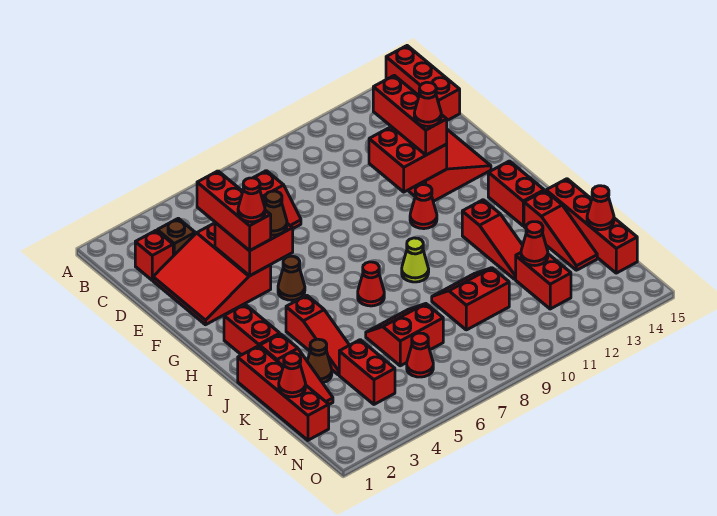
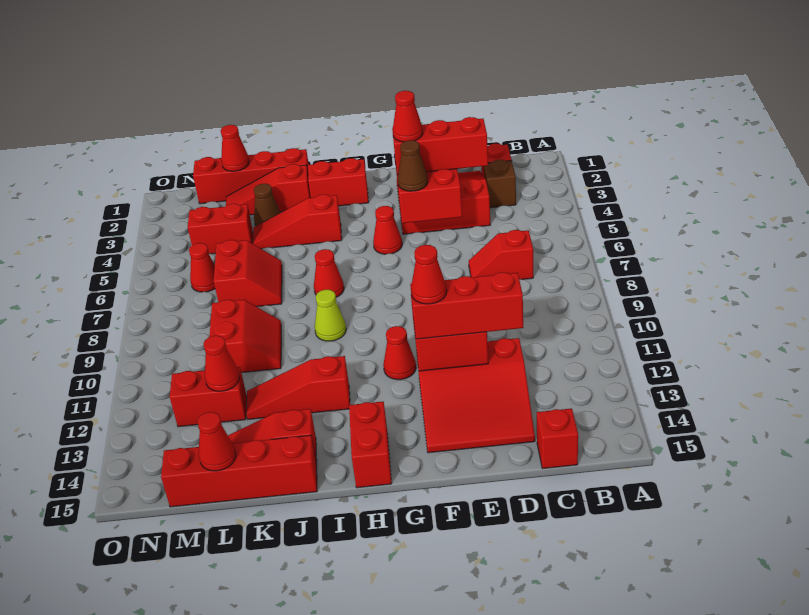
red brick A15:C15 level 1 -> red brick C15 level 1
brown cone G5 level 1 -> red cone G5 level 1
red brick H14:I14 level 1 -> red brick H14:H15 level 1

